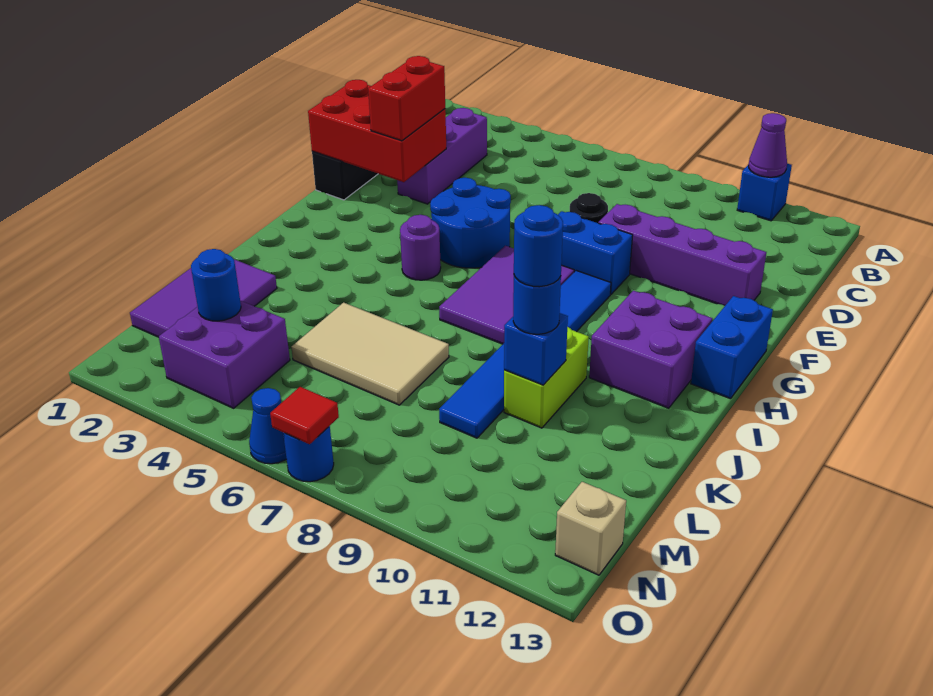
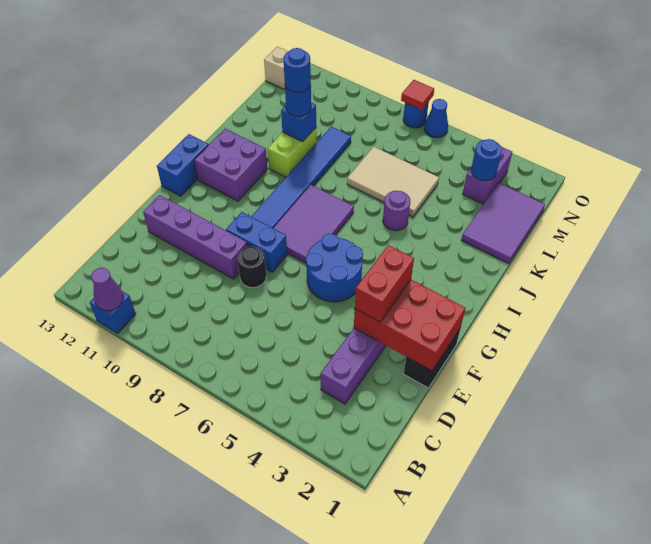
purple round brick H5 level 1 -> purple round brick J5 level 1
purple brick M3:N4 level 1 -> purple brick M3:N3 level 1

